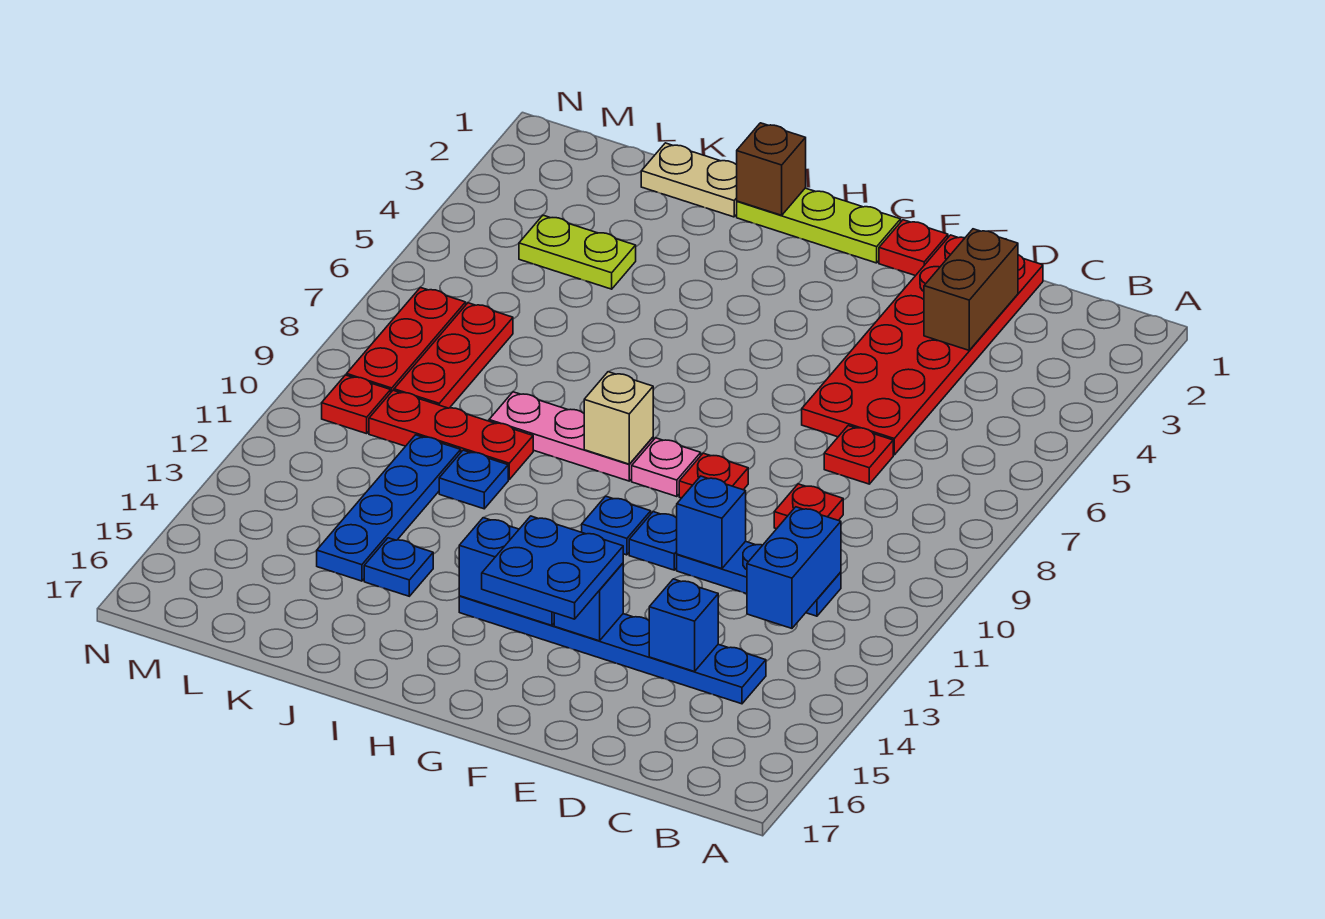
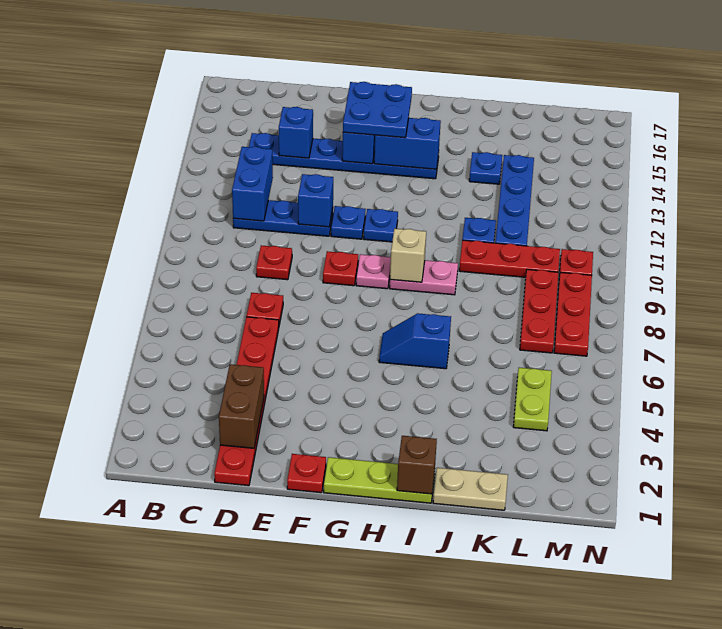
red plate D1:E6 level 1 -> red plate D1:D6 level 1
none -> blue slope H6:I6 level 1 top I
pink plate H9:J9 level 1 -> pink plate H9:I9 level 1
lime plate K4:L4 level 1 -> lime plate L4:L5 level 1

